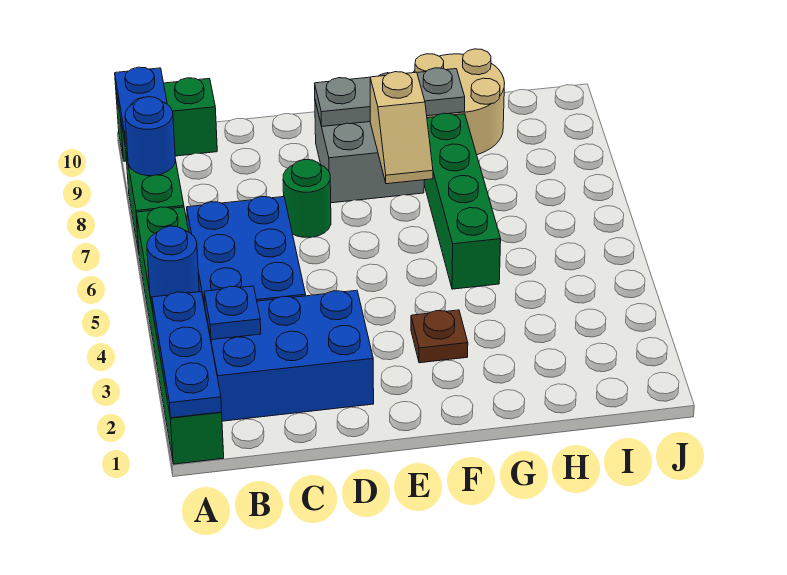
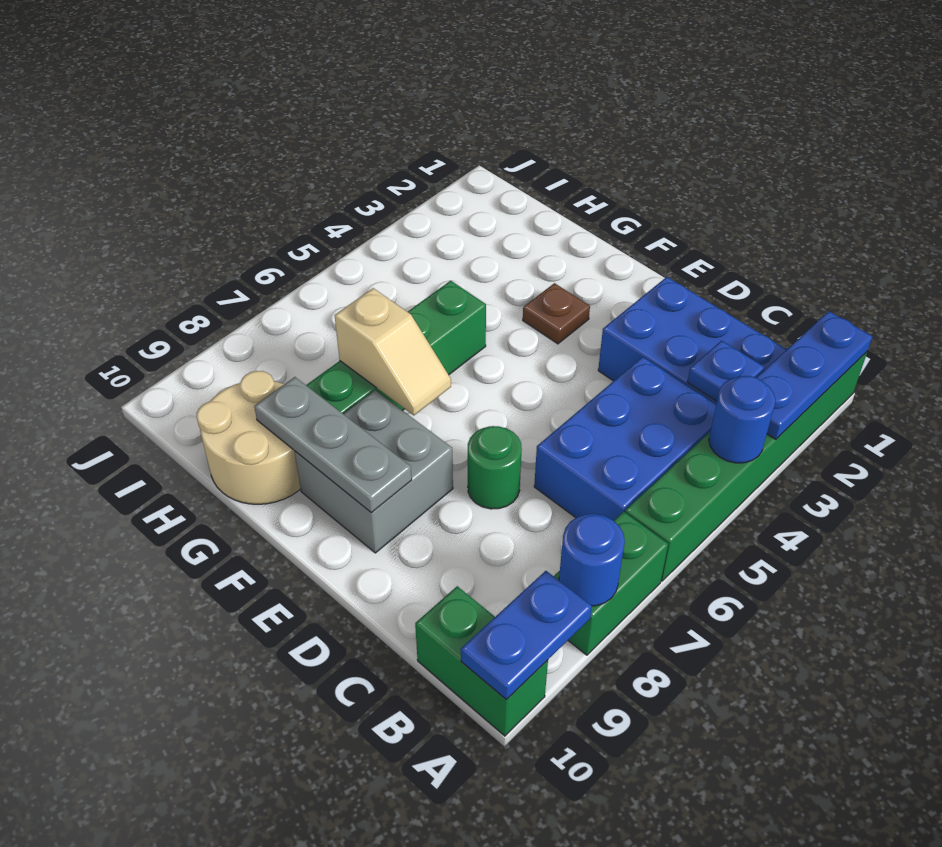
tan slope F7:F8 level 2 top 8 -> tan slope F7:G7 level 2 top G

